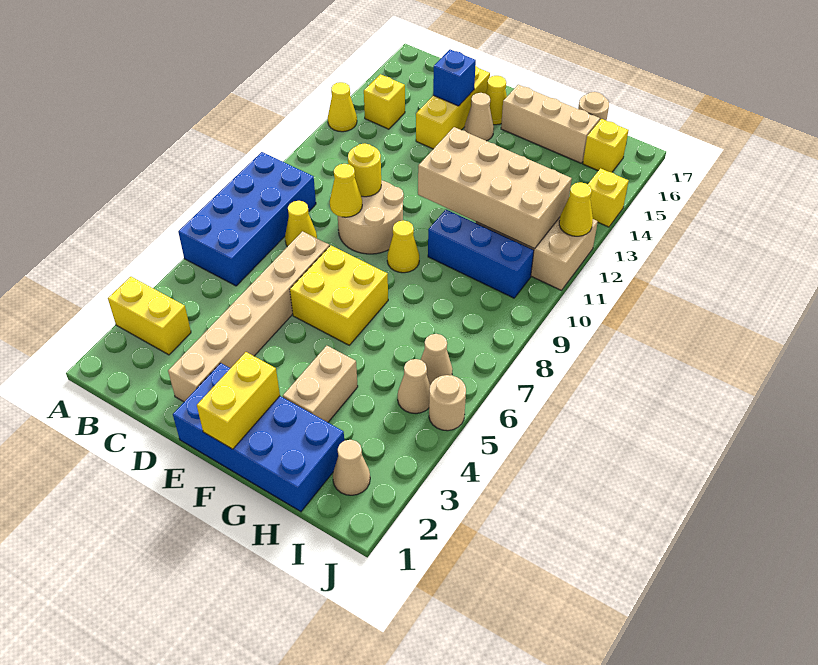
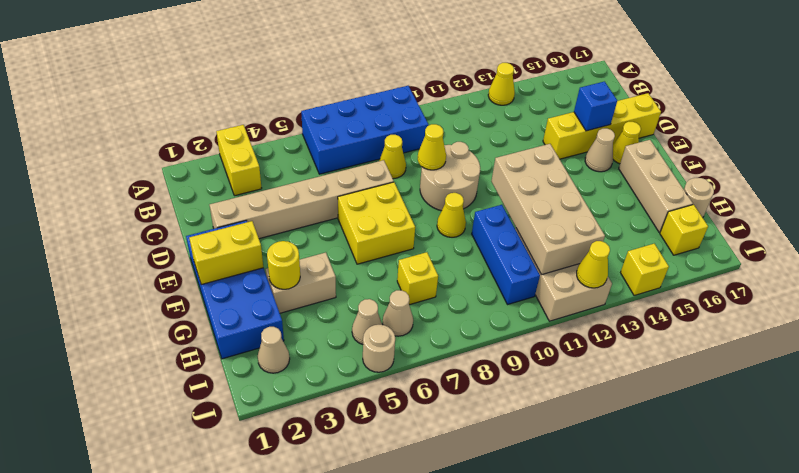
yellow brick B14 level 1 -> yellow brick H7 level 1
yellow round brick D10 level 2 -> yellow round brick G3 level 2
yellow brick D14:D16 level 1 -> yellow brick D14:D17 level 1

